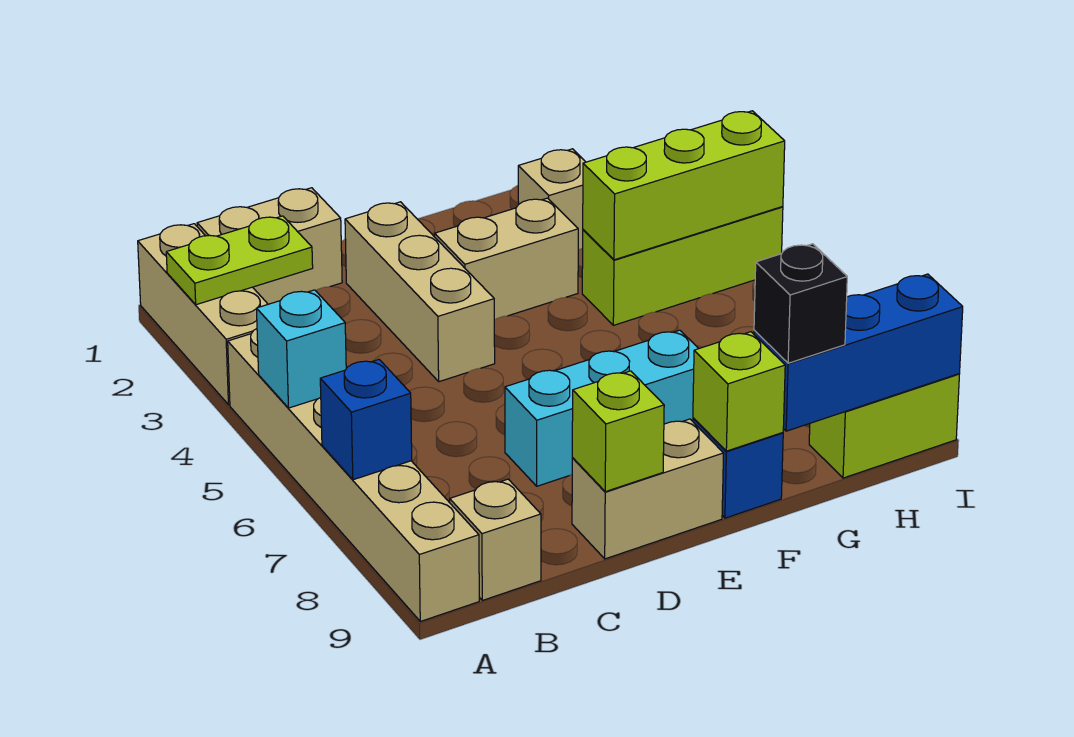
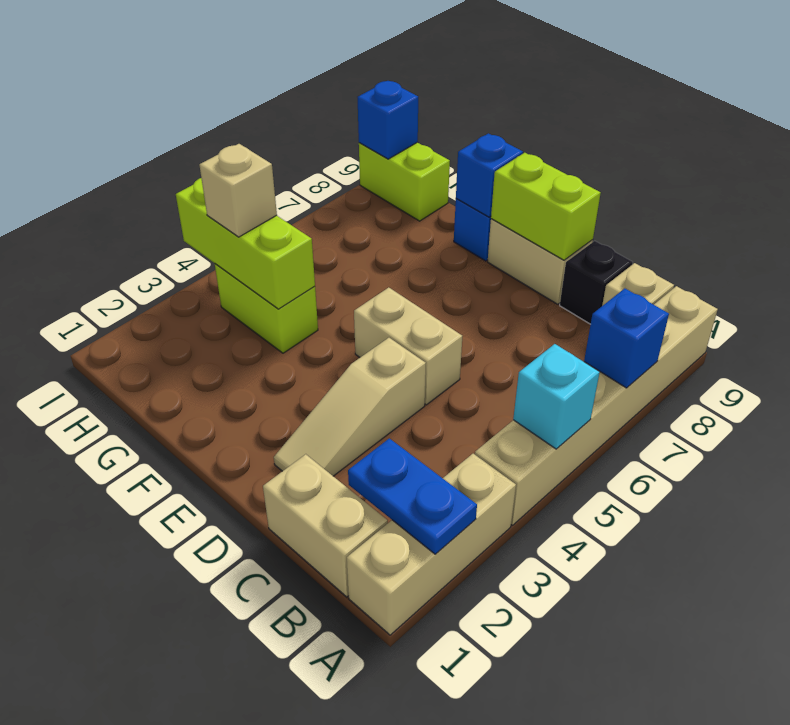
lime plate A2:B2 level 2 -> blue plate A2:B2 level 2
tan brick D2:D4 level 1 -> tan slope D2:D4 level 1 top 4
cyan brick D7:F7 level 1 -> none
lime brick D9 level 2 -> lime brick D9:E9 level 2
tan brick E3:F3 level 1 -> tan brick D5:E5 level 1
lime brick F9 level 2 -> blue brick F9 level 2
tan brick G2 level 1 -> tan brick H4 level 3
lime brick G4:I4 level 1 -> lime brick G4:H4 level 1
blue brick G9:I9 level 2 -> blue brick I9 level 2
black brick G9 level 3 -> black brick C9 level 1

